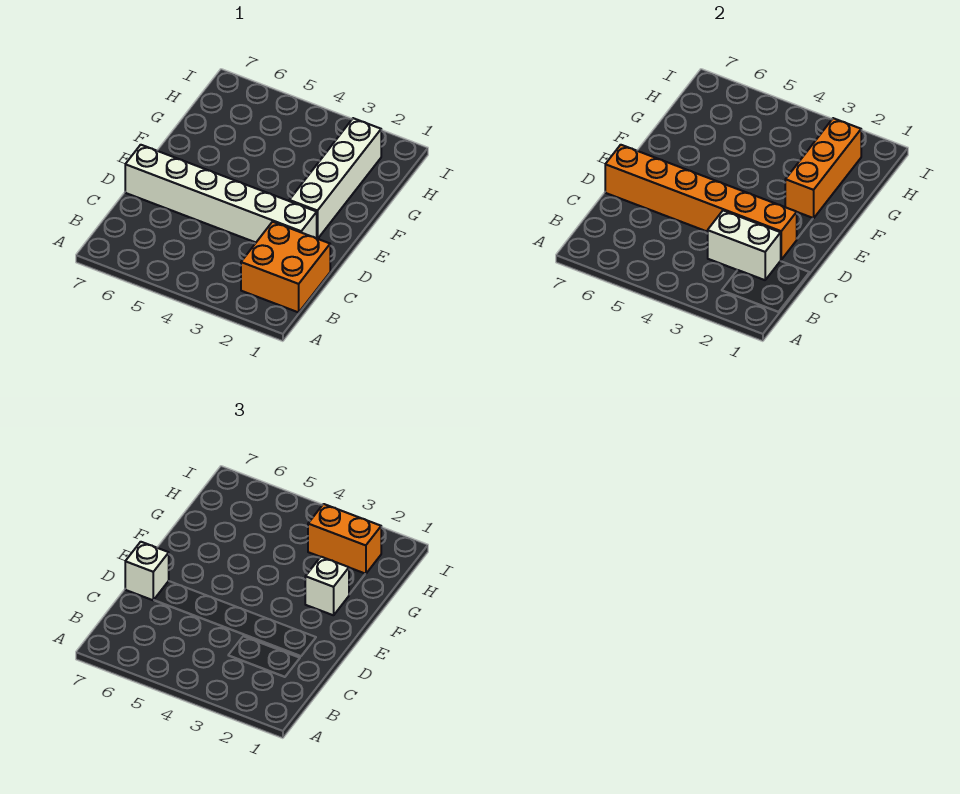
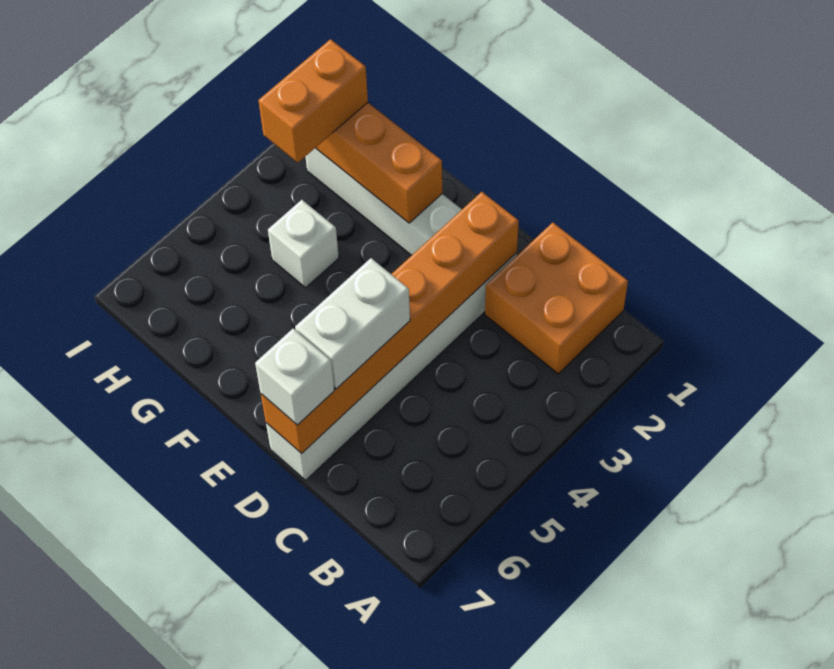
white brick C2:C3 level 2 -> white brick D5:D6 level 3
white brick F2 level 3 -> white brick G4 level 1

